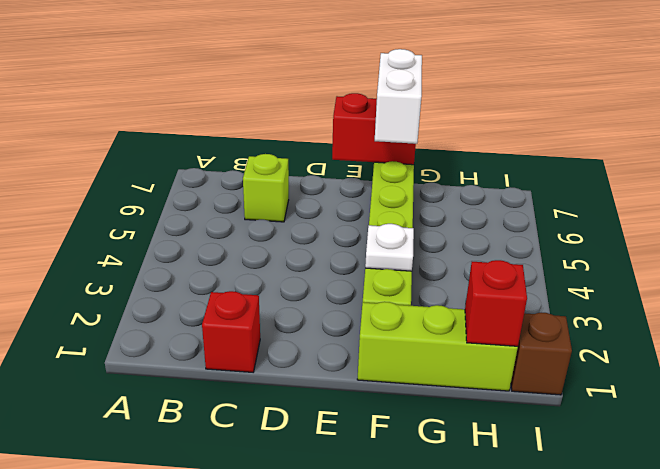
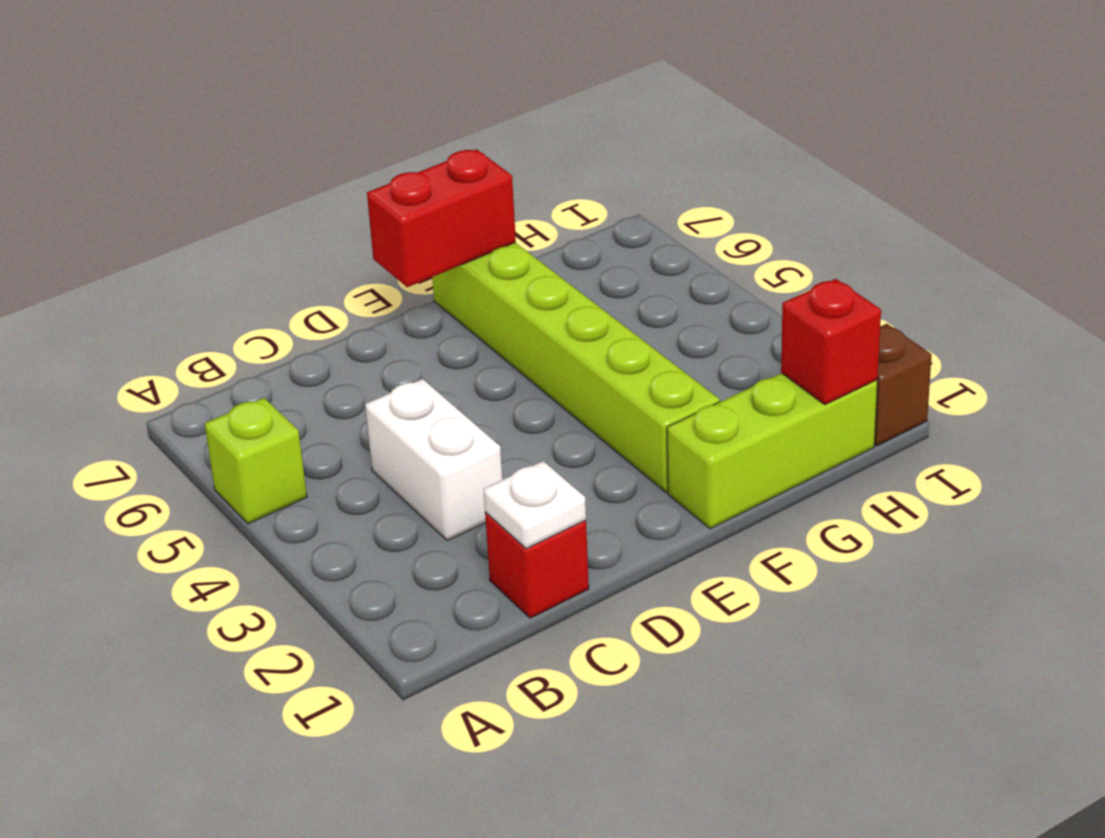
lime brick C6 level 1 -> lime brick A5 level 1
white plate F3 level 2 -> white plate C1 level 2
white brick F6:F7 level 3 -> white brick C3:C4 level 1

